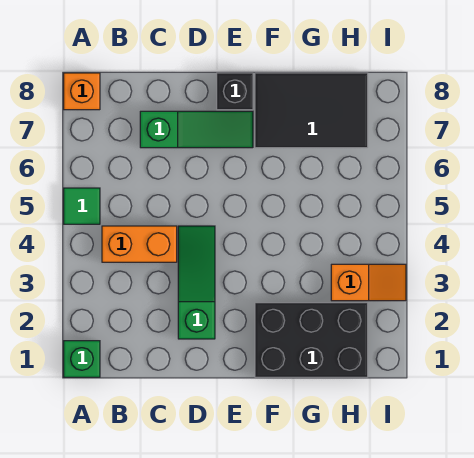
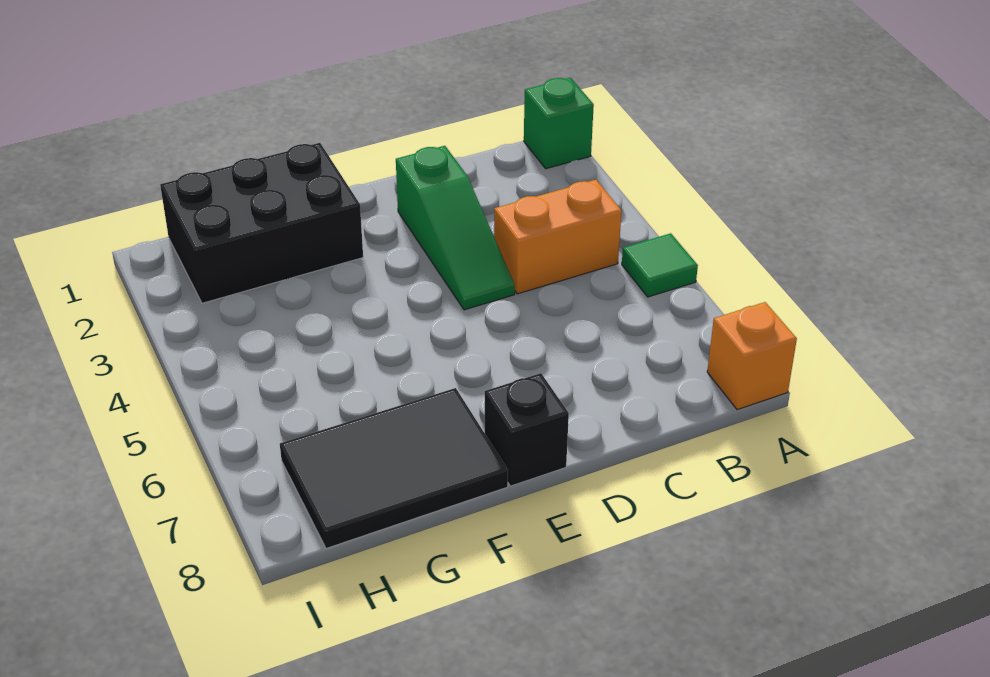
green slope C7:E7 level 1 top C -> none
orange slope H3:I3 level 1 top H -> none

